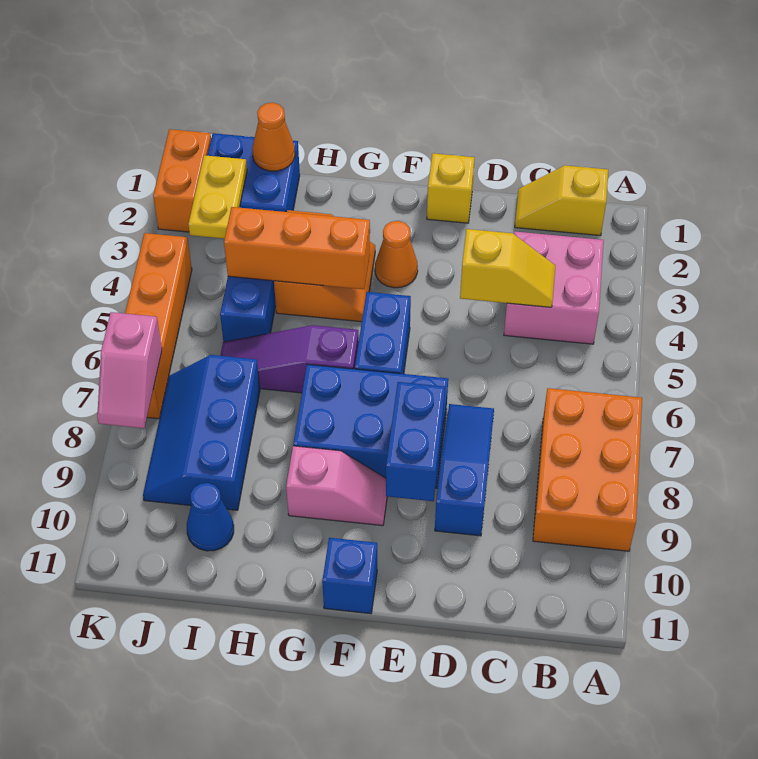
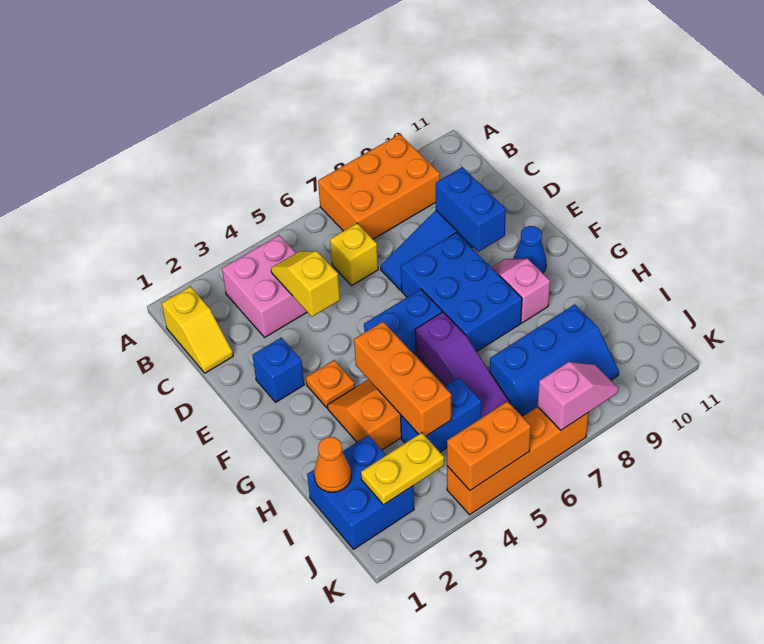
yellow brick E1 level 1 -> yellow brick C6 level 1
blue brick E8:E9 level 2 -> blue brick D9:E9 level 2
orange cone F3 level 1 -> orange plate F3 level 1
blue brick F11 level 1 -> blue brick E2 level 1
blue cone I10 level 1 -> blue cone F10 level 1
orange brick K1:K2 level 1 -> orange brick K4:K5 level 2

